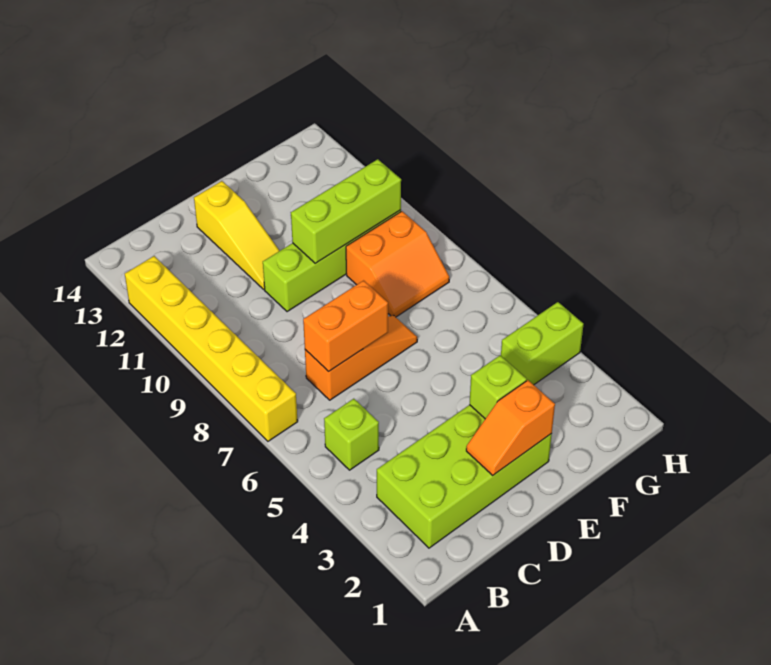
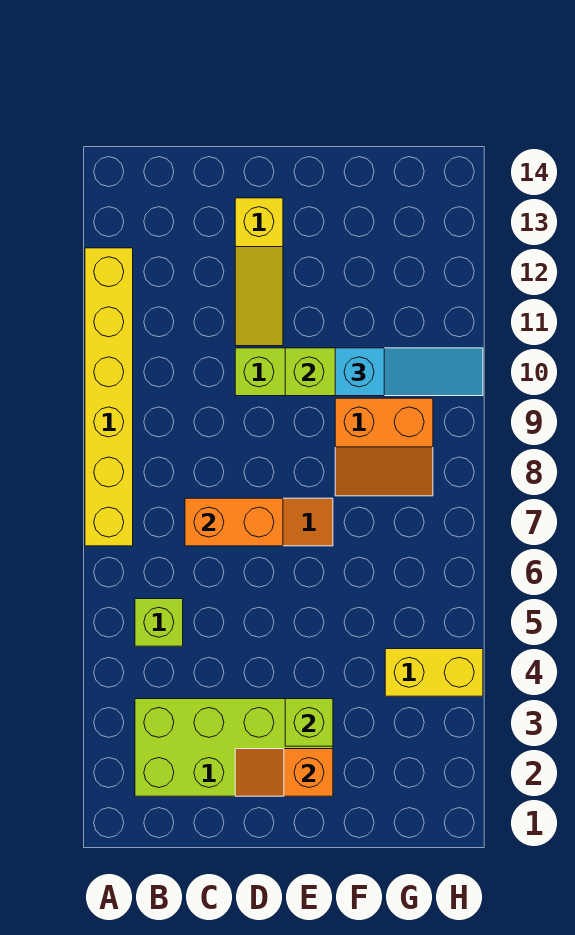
none -> cyan slope F10:H10 level 3 top F
lime brick G4:H4 level 1 -> yellow brick G4:H4 level 1

